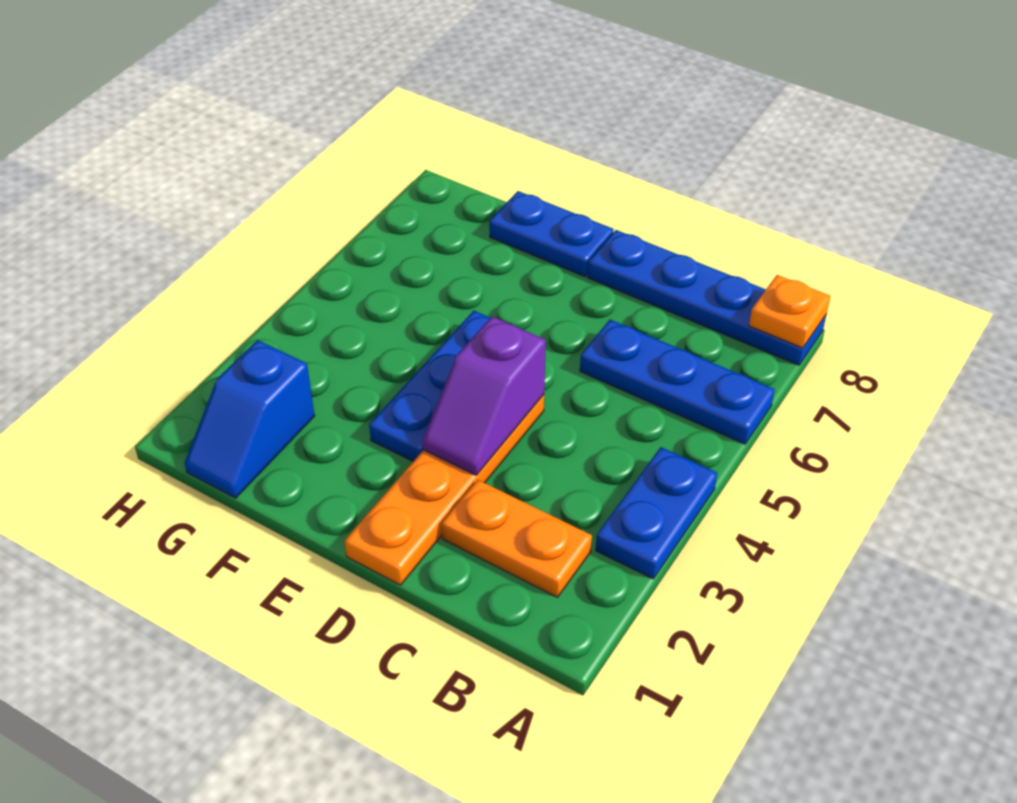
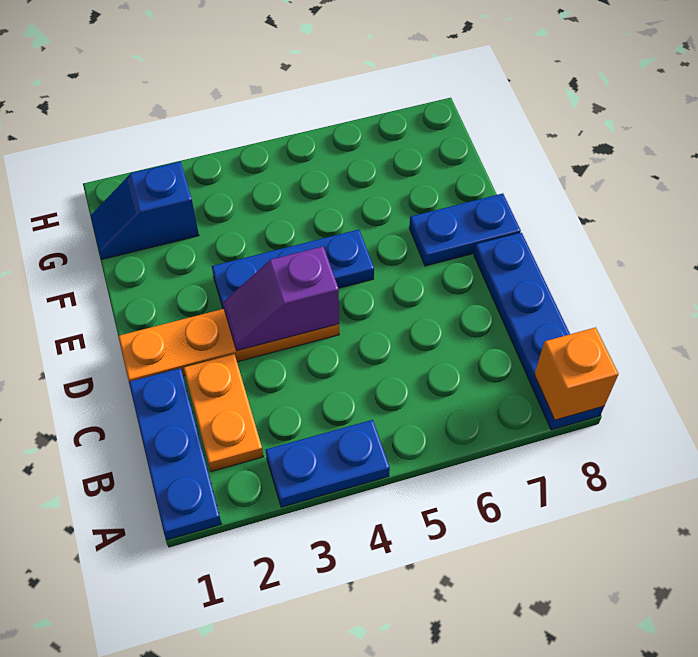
blue plate A6:C6 level 1 -> blue plate A1:C1 level 1
orange plate A8 level 2 -> orange brick A8 level 2
blue plate E8:F8 level 1 -> blue plate E7:E8 level 1

